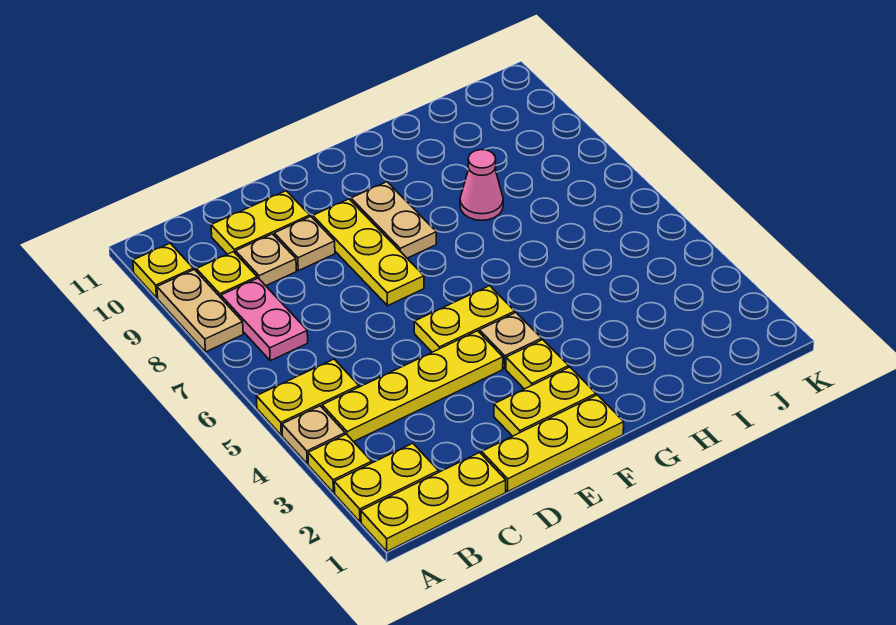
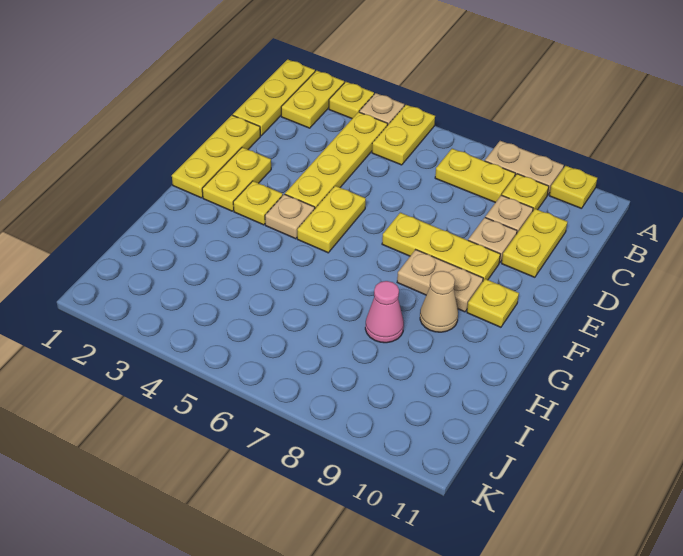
pink plate B7:B8 level 1 -> yellow plate B7:B8 level 1
none -> yellow plate F10 level 1
none -> tan cone G9 level 1

